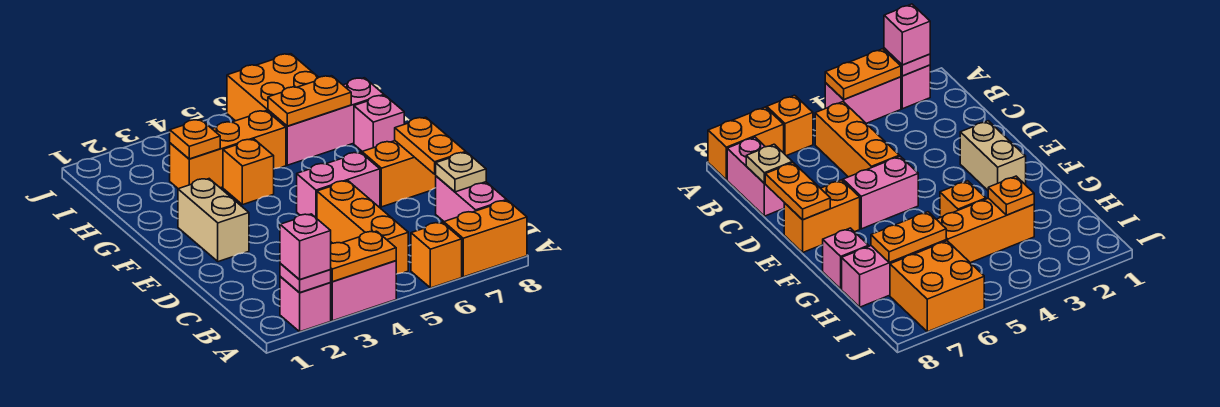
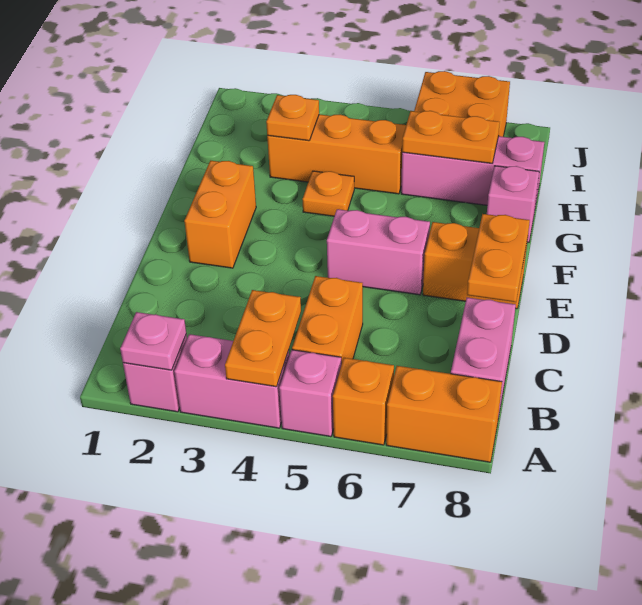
pink brick A2 level 3 -> pink brick A5 level 1
orange plate A3:A4 level 2 -> orange plate A4:B4 level 2
orange brick B5:D5 level 1 -> orange brick B5:C5 level 1
tan plate C8 level 2 -> none
tan brick E2:F2 level 1 -> orange brick E2:F2 level 1
orange brick G4 level 1 -> orange plate G4 level 1

